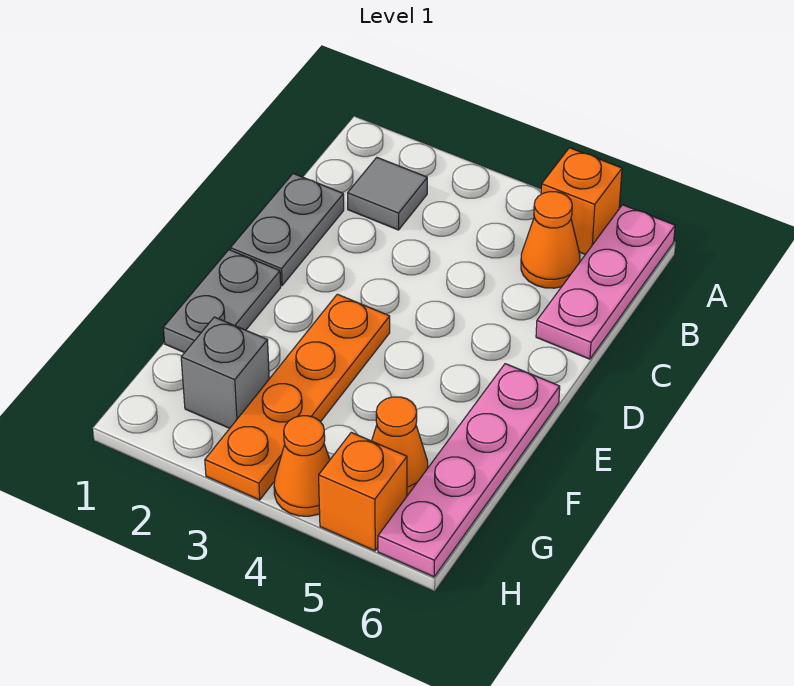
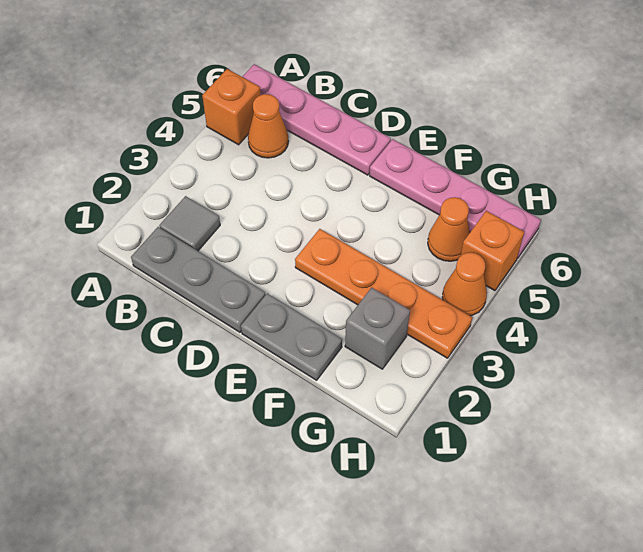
pink plate A6:C6 level 1 -> pink plate A6:D6 level 1
grey plate C1:D1 level 1 -> grey plate B1:D1 level 1

